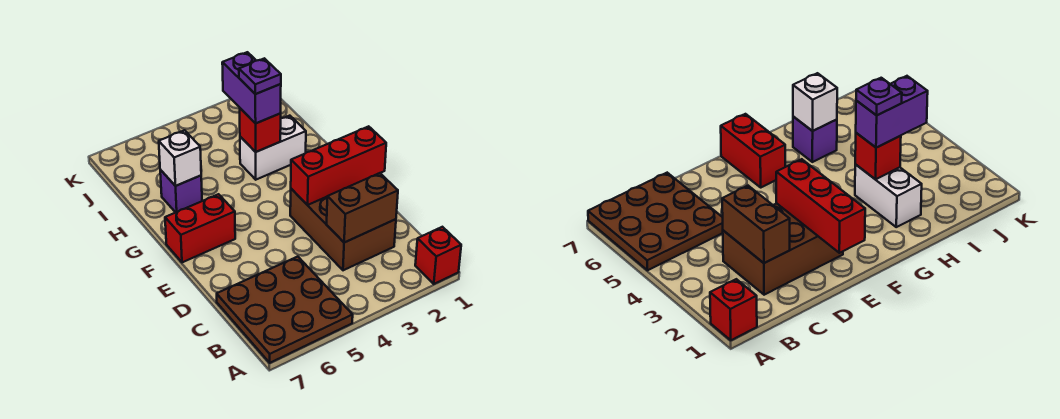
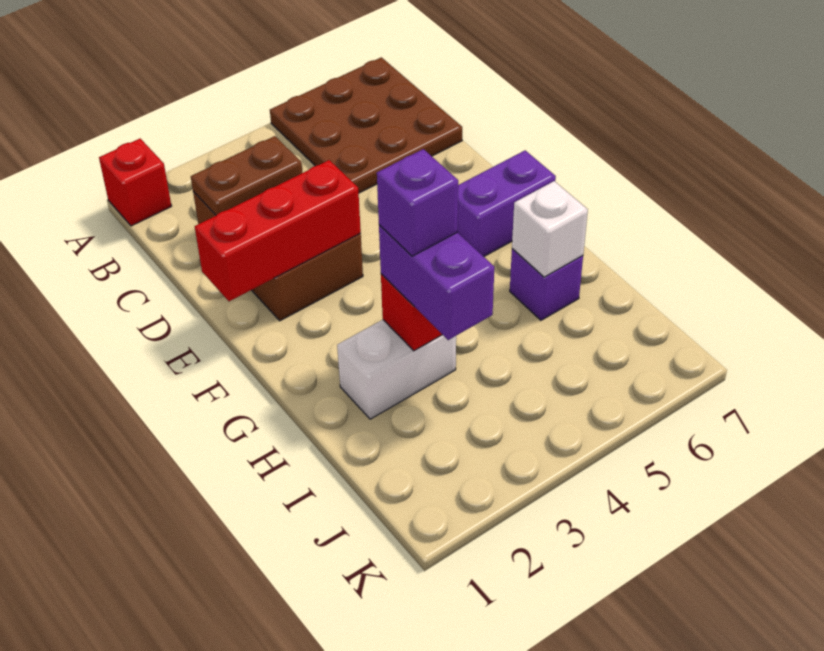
brown brick C2:C3 level 2 -> brown plate C2:C3 level 2
red brick F6:F7 level 1 -> purple brick F6:F7 level 1
purple plate H3 level 4 -> purple brick H3 level 4

